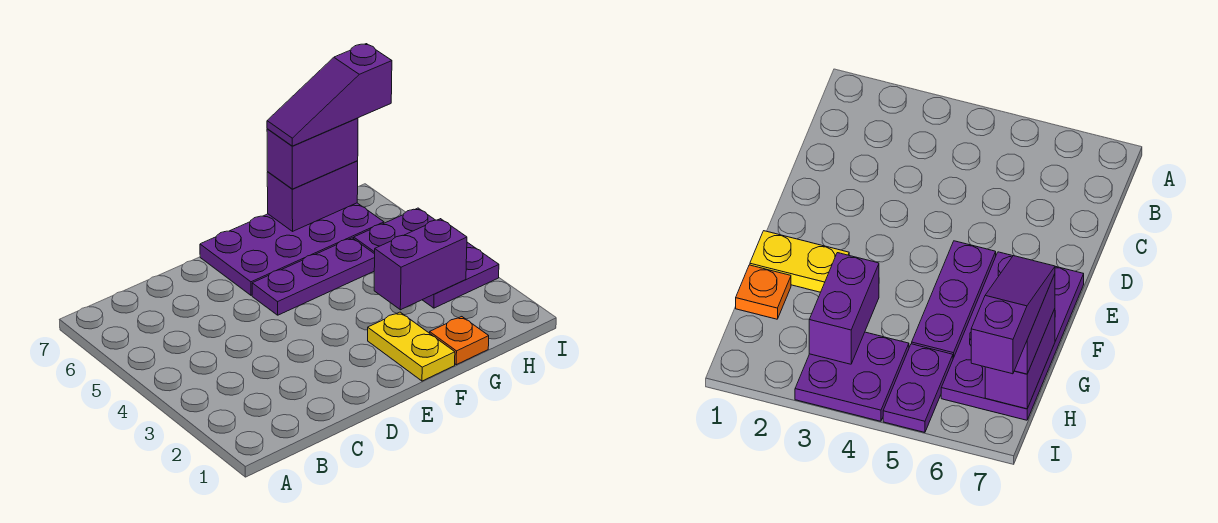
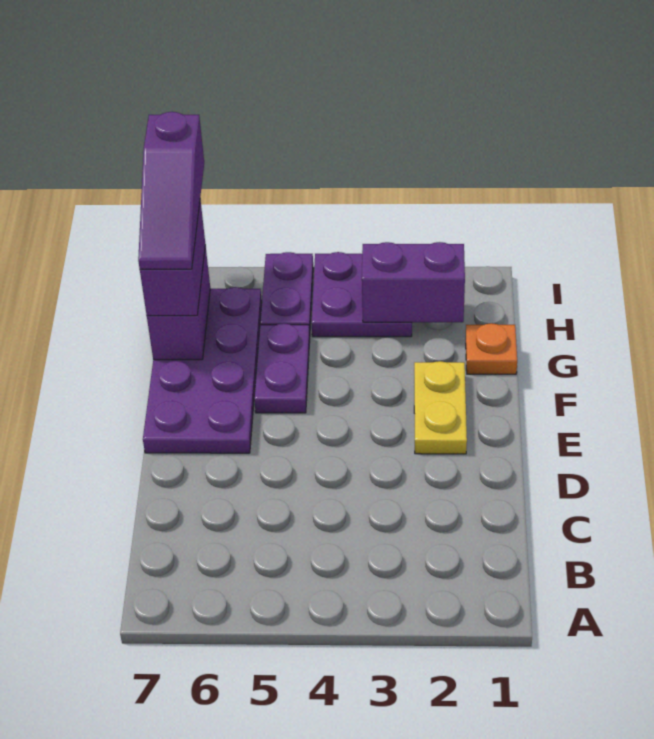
purple plate E5:G5 level 1 -> purple plate F5:G5 level 1
yellow plate F1:F2 level 1 -> yellow plate E2:F2 level 1
purple brick G3:H3 level 2 -> purple brick H2:H3 level 2

